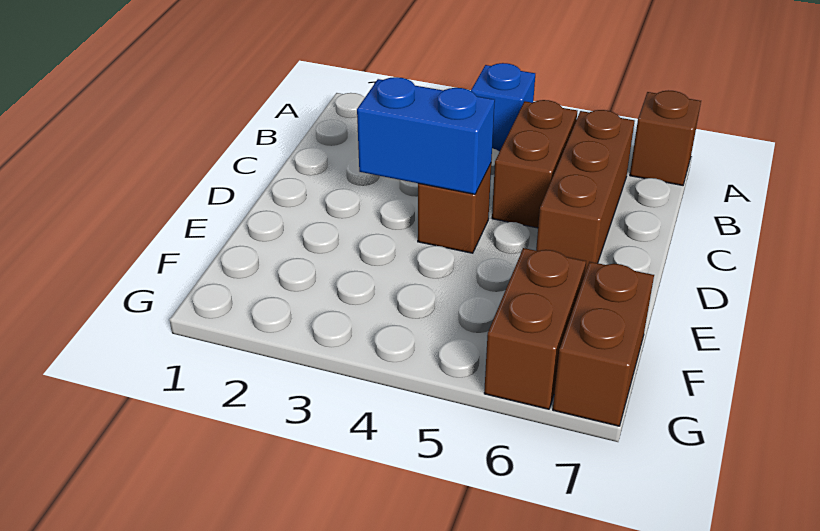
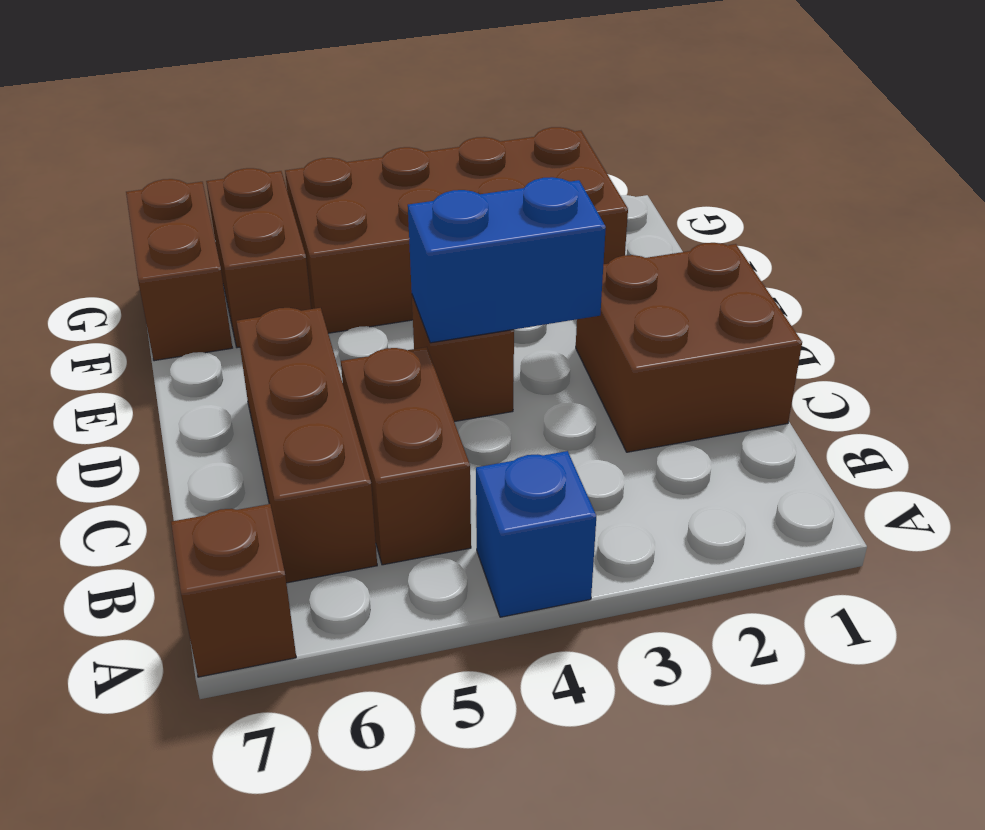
none -> brown brick C1:D2 level 1
none -> brown brick F2:G5 level 1

